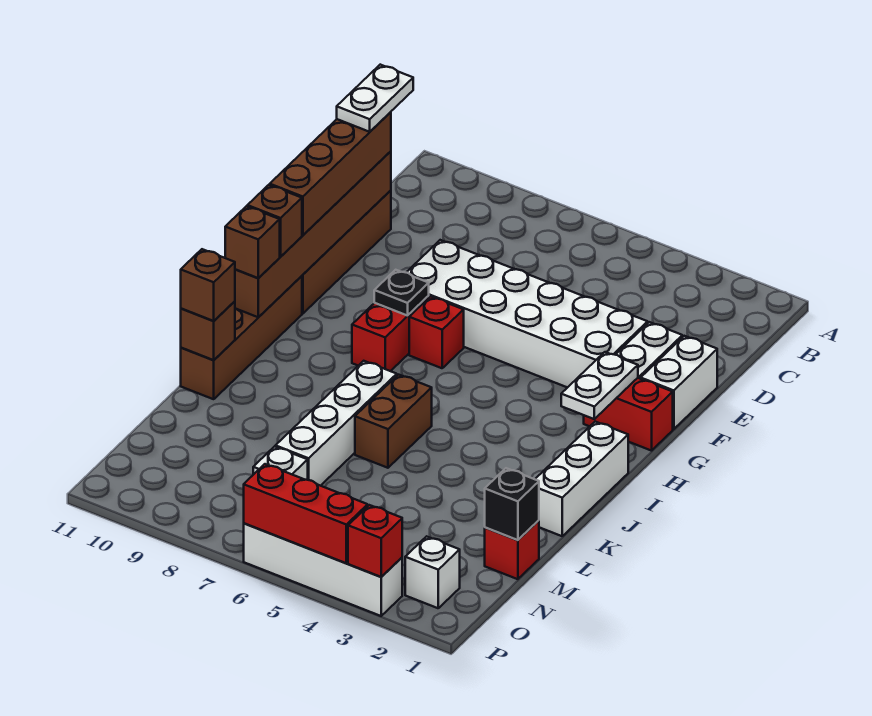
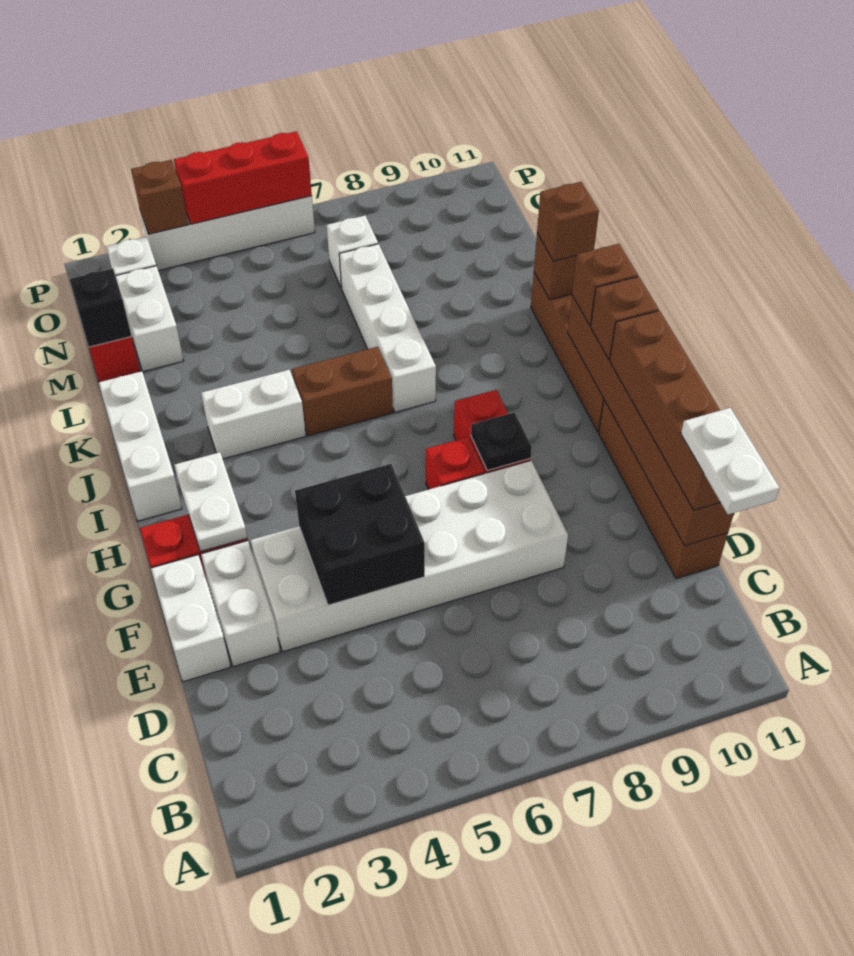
none -> black brick E4:F5 level 2
none -> white brick J3:J4 level 1
brown brick J6:K6 level 1 -> brown brick J5:J6 level 1
none -> white brick M2:N2 level 1
red brick P3 level 2 -> brown brick P3 level 2

